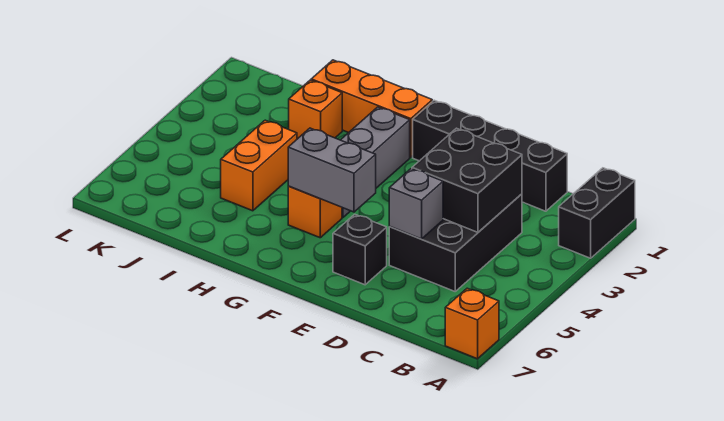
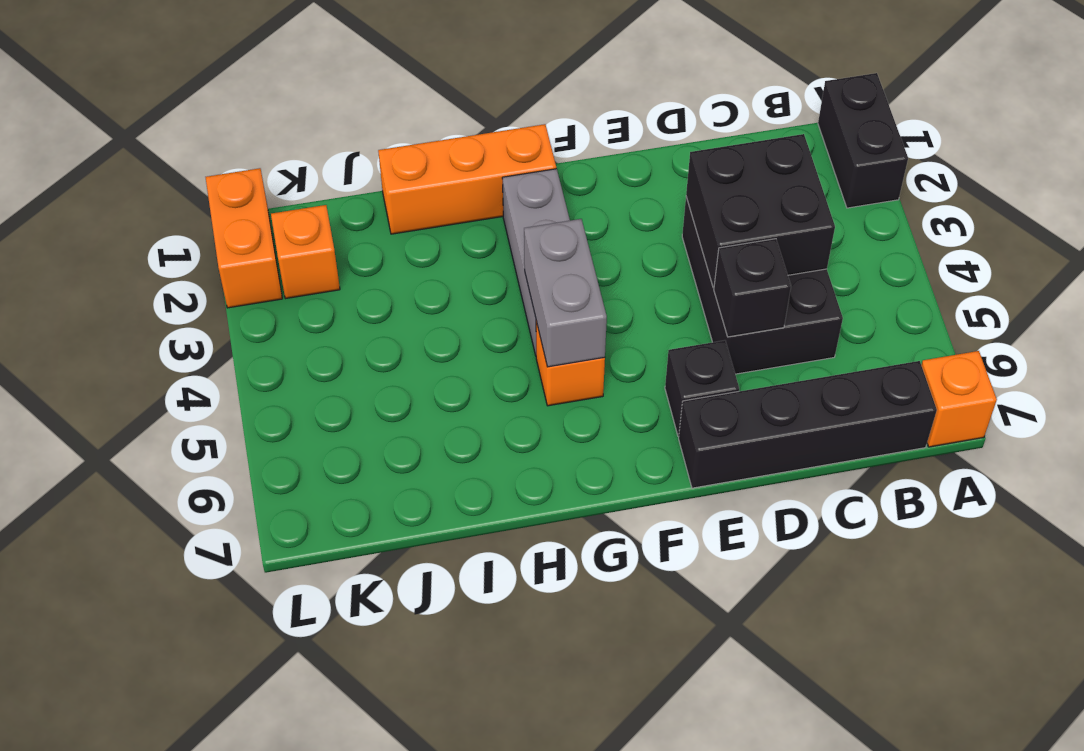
black brick C1:F1 level 1 -> black brick B7:E7 level 1
grey brick D5 level 2 -> black brick D5 level 2
grey brick F5:G5 level 2 -> grey brick G4:G5 level 2
orange brick I2 level 1 -> orange brick K2 level 1
orange brick I4:I5 level 1 -> orange brick L1:L2 level 1

